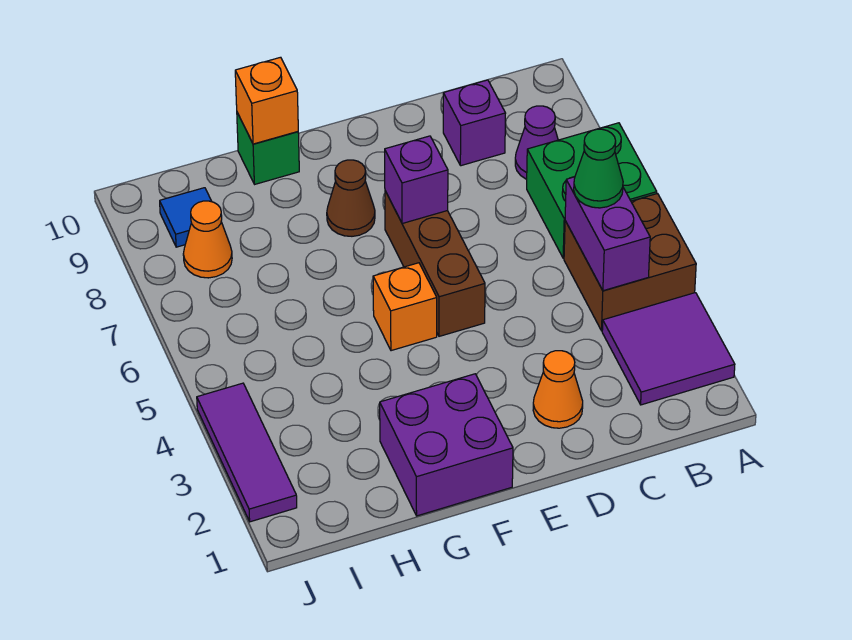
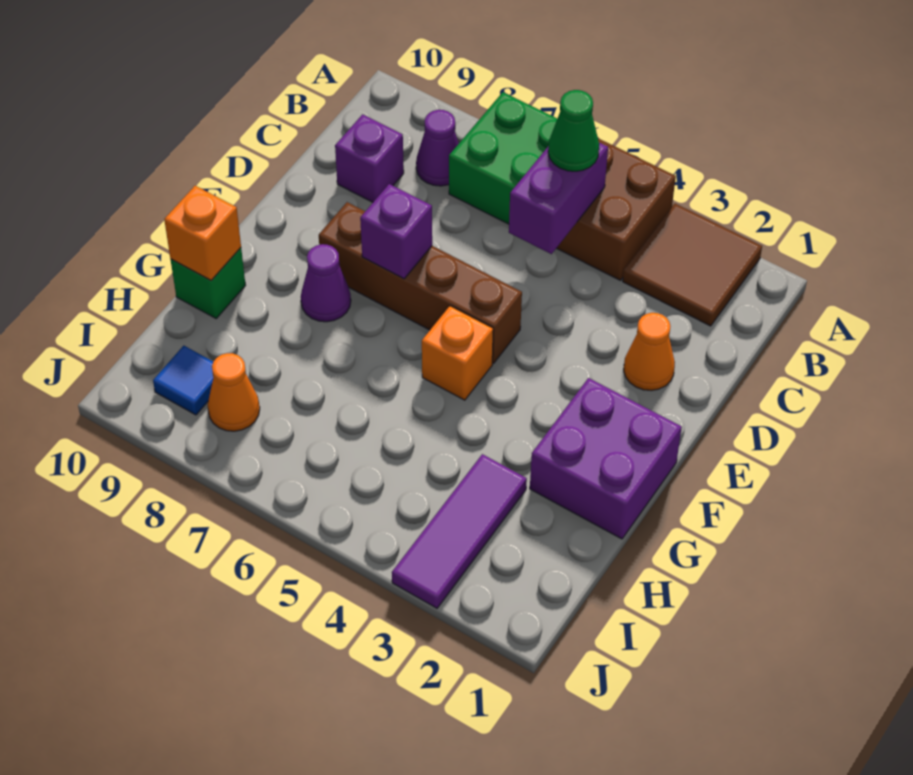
purple tile A2:B3 level 1 -> brown tile A2:B3 level 1
purple brick B4:B5 level 2 -> purple brick B5:C5 level 2
brown brick E5:E7 level 1 -> brown brick E5:E8 level 1
brown cone F8 level 1 -> purple cone F8 level 1
purple tile J2:J4 level 1 -> purple tile H3:J3 level 1

